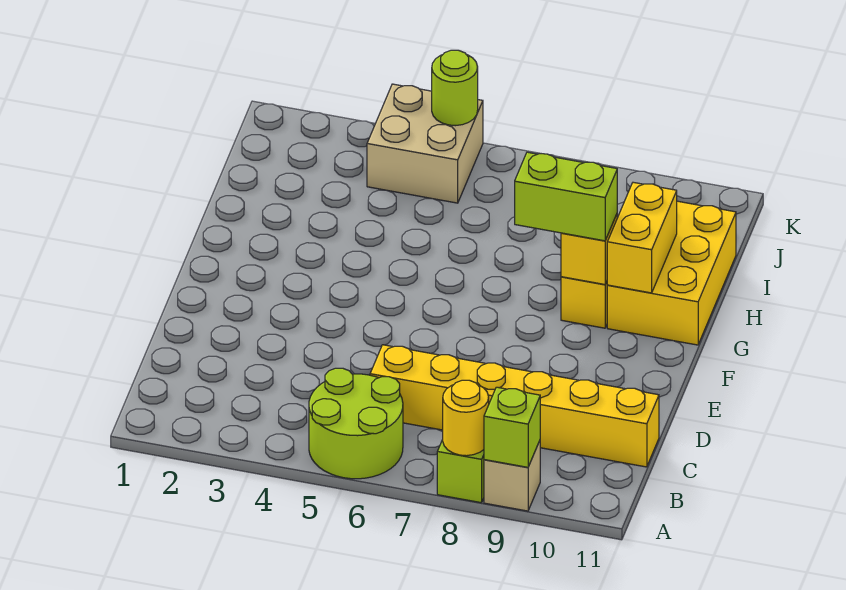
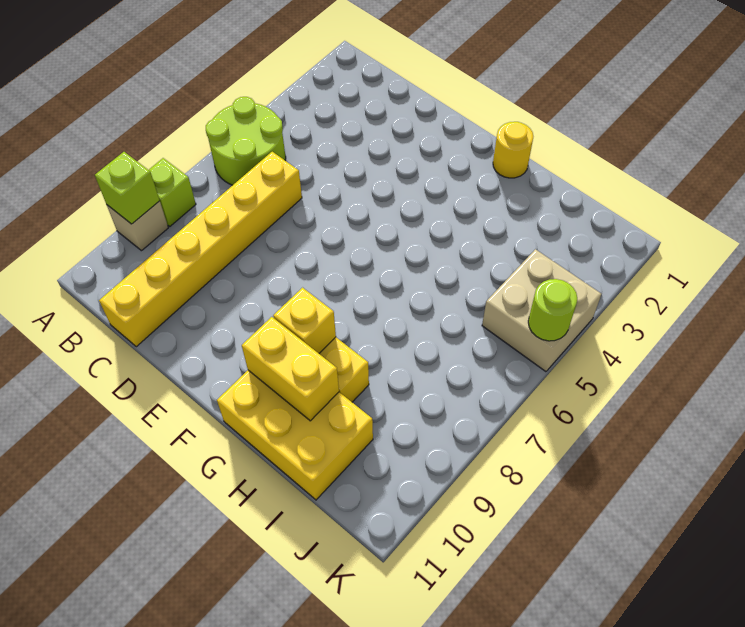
yellow round brick A8 level 2 -> yellow round brick G1 level 1
lime brick G8:G9 level 3 -> none

